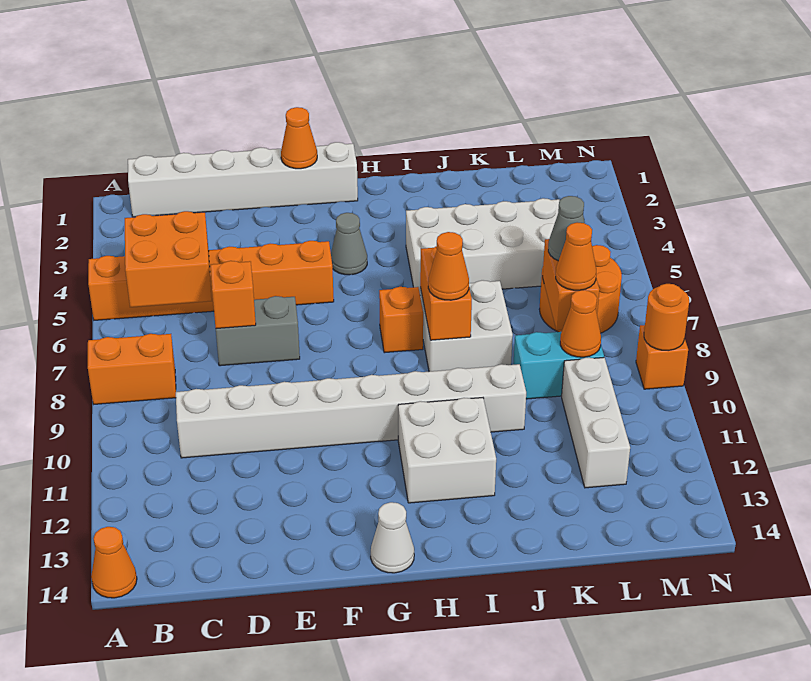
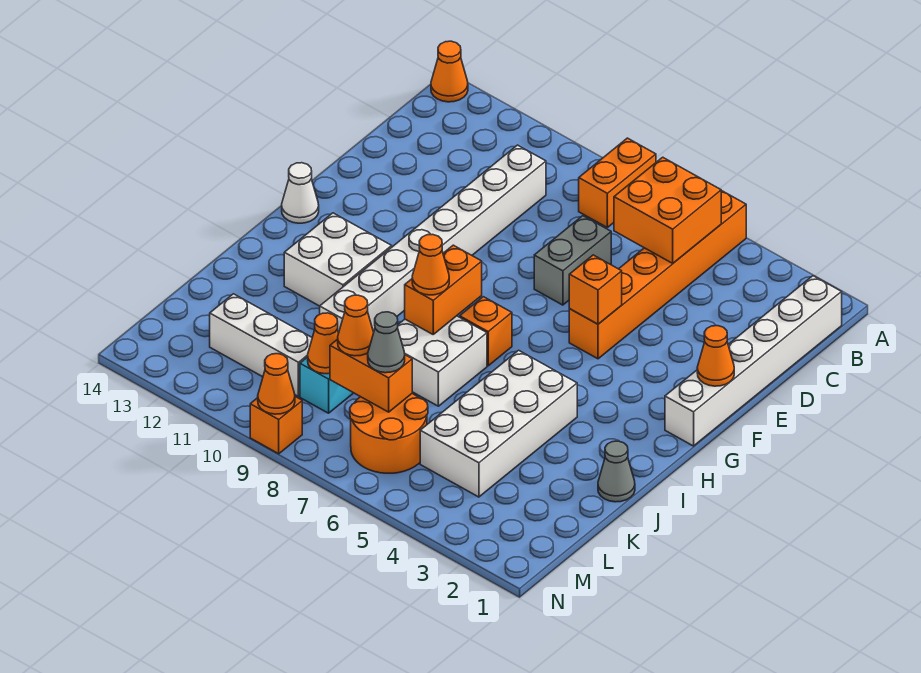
orange brick D7 level 2 -> orange brick F5 level 2
grey cone G4 level 1 -> grey cone J1 level 1
orange brick I7:I8 level 2 -> orange brick H8:I8 level 2
orange round brick N9 level 2 -> orange cone N9 level 2

